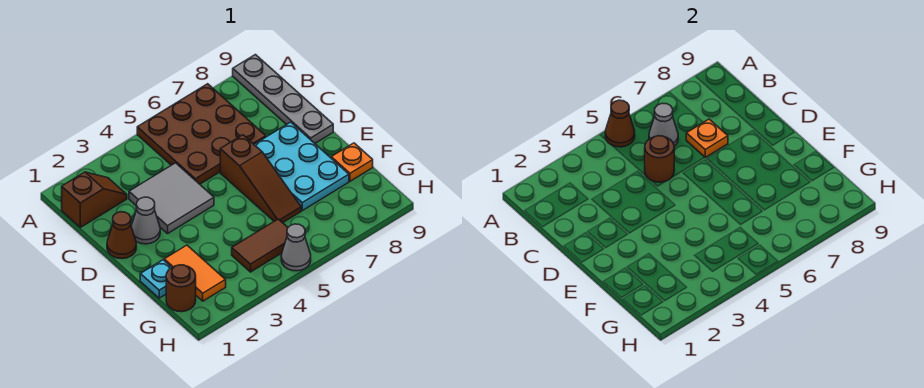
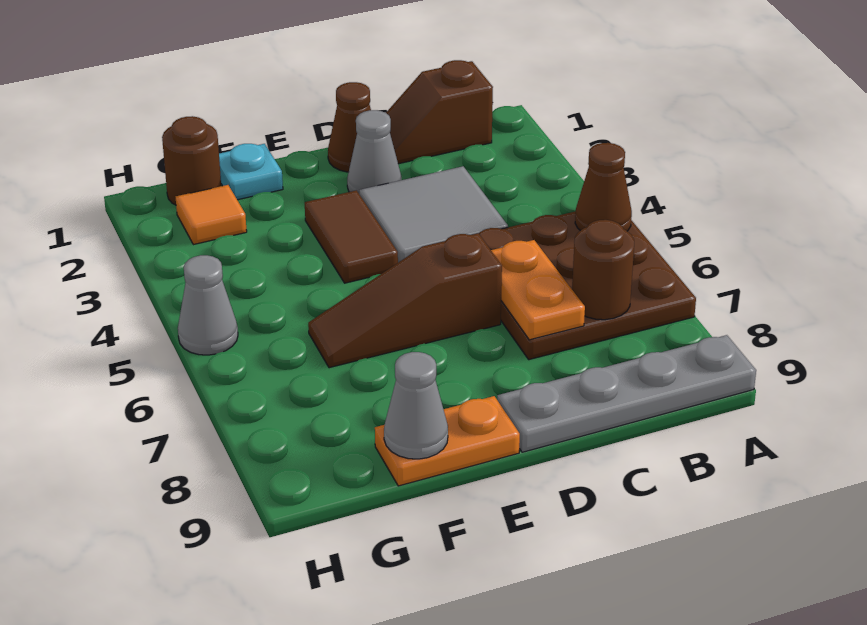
brown slope B1:B2 level 1 top 1 -> brown slope B1:C1 level 1 top B
grey cone B6 level 2 -> grey cone F9 level 2
brown round brick C5 level 2 -> brown round brick B7 level 2
orange plate C7 level 2 -> orange plate C6:C7 level 2
cyan plate D7:F8 level 1 -> none
orange tile F2:G2 level 1 -> orange tile G2 level 1
orange plate F9 level 1 -> orange plate E9:F9 level 1
brown tile G4:G5 level 1 -> brown tile E3:E4 level 1

